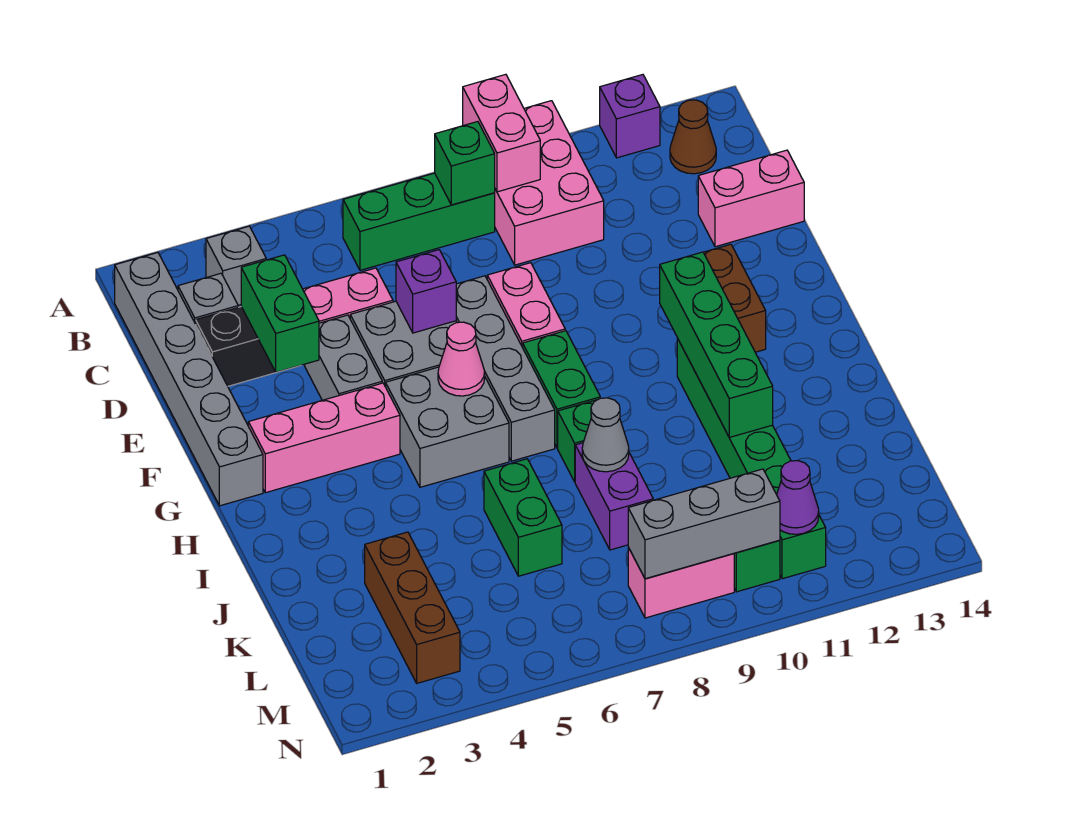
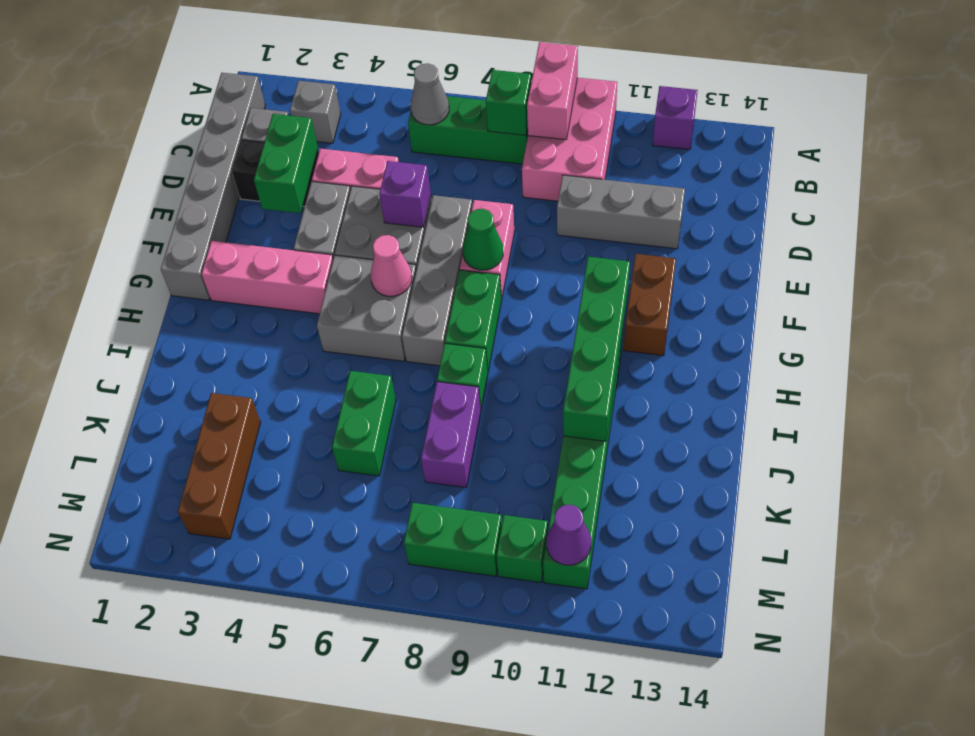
brown cone B13 level 1 -> none
pink brick D13:D14 level 1 -> none
none -> green cone F8 level 2
grey cone J8 level 2 -> grey cone B6 level 2
pink brick M8:M9 level 1 -> green brick M8:M9 level 1
grey brick M8:M10 level 2 -> grey brick D10:D12 level 1

